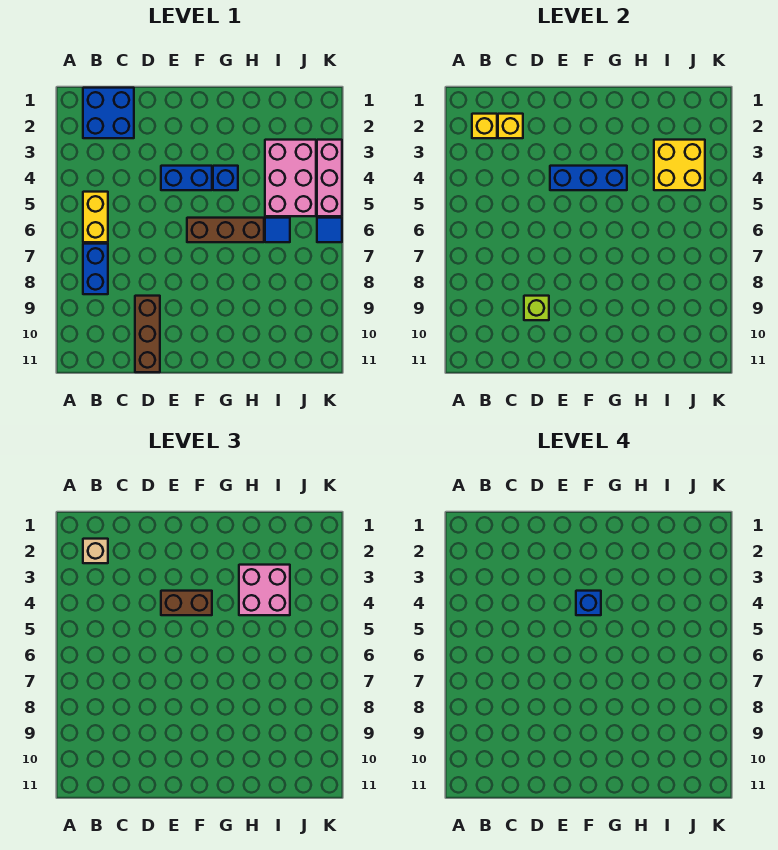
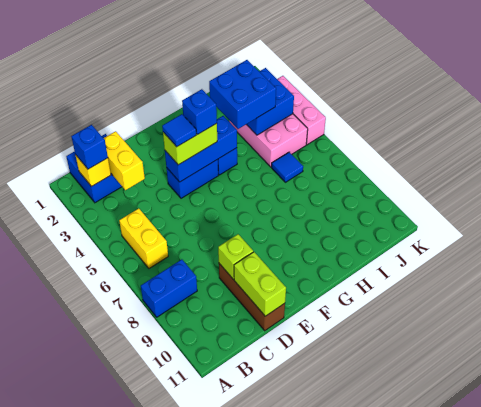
tan brick B2 level 3 -> blue brick B2 level 3
blue brick B7:B8 level 1 -> blue brick A8:B8 level 1
yellow brick C2 level 2 -> yellow brick C2:C3 level 2
none -> lime brick D10:D11 level 2
brown brick E4:F4 level 3 -> lime brick E4:F4 level 3
brown brick F6:H6 level 1 -> none
pink brick H3:I4 level 3 -> blue brick H3:I4 level 3
yellow brick I3:J4 level 2 -> blue brick I3:J4 level 2
blue tile K6 level 1 -> blue tile E4 level 4

